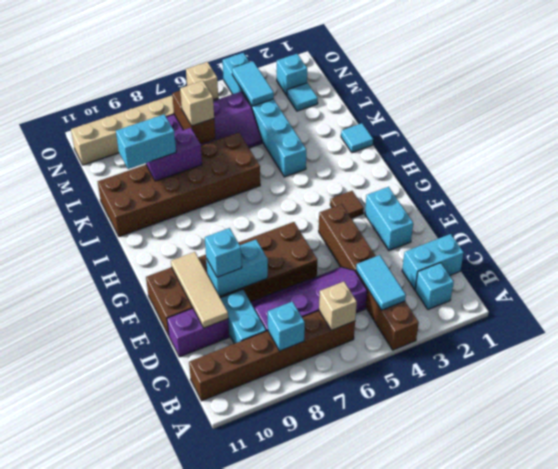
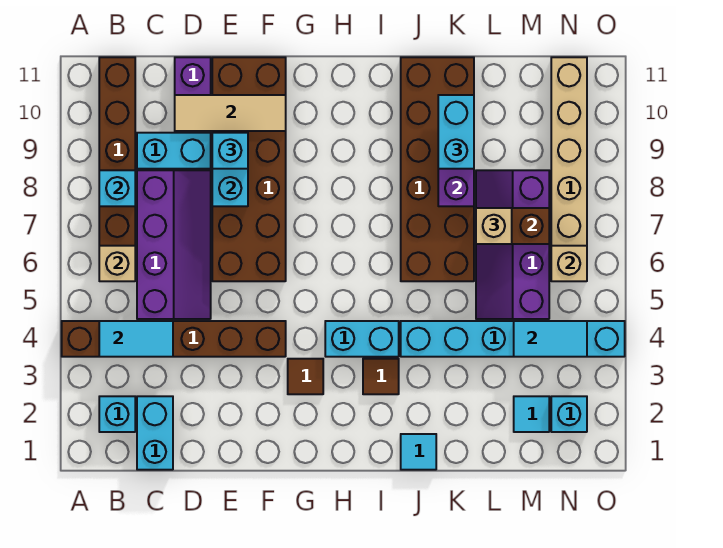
cyan brick E2:F2 level 1 -> cyan brick H4:I4 level 1
none -> brown tile I3 level 1

